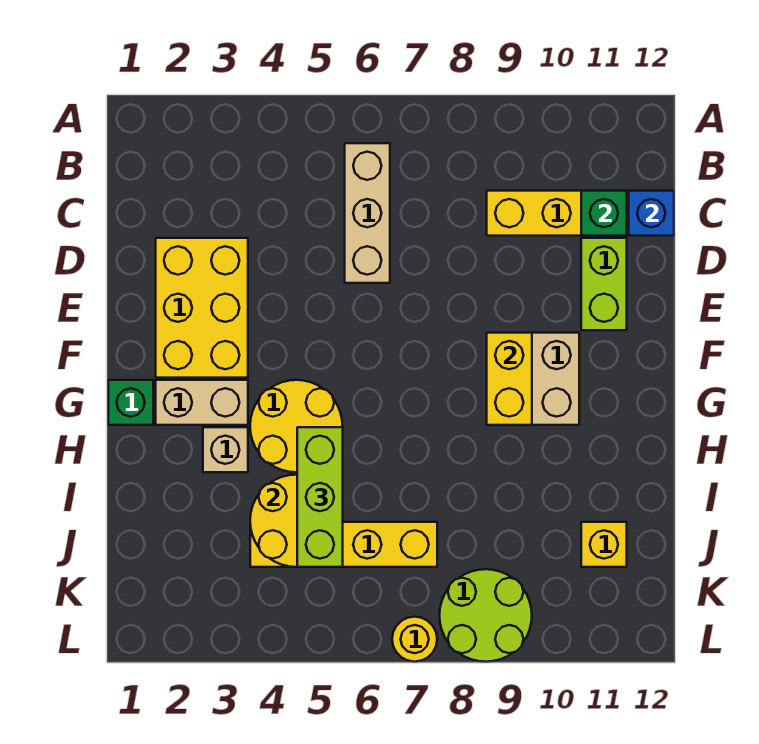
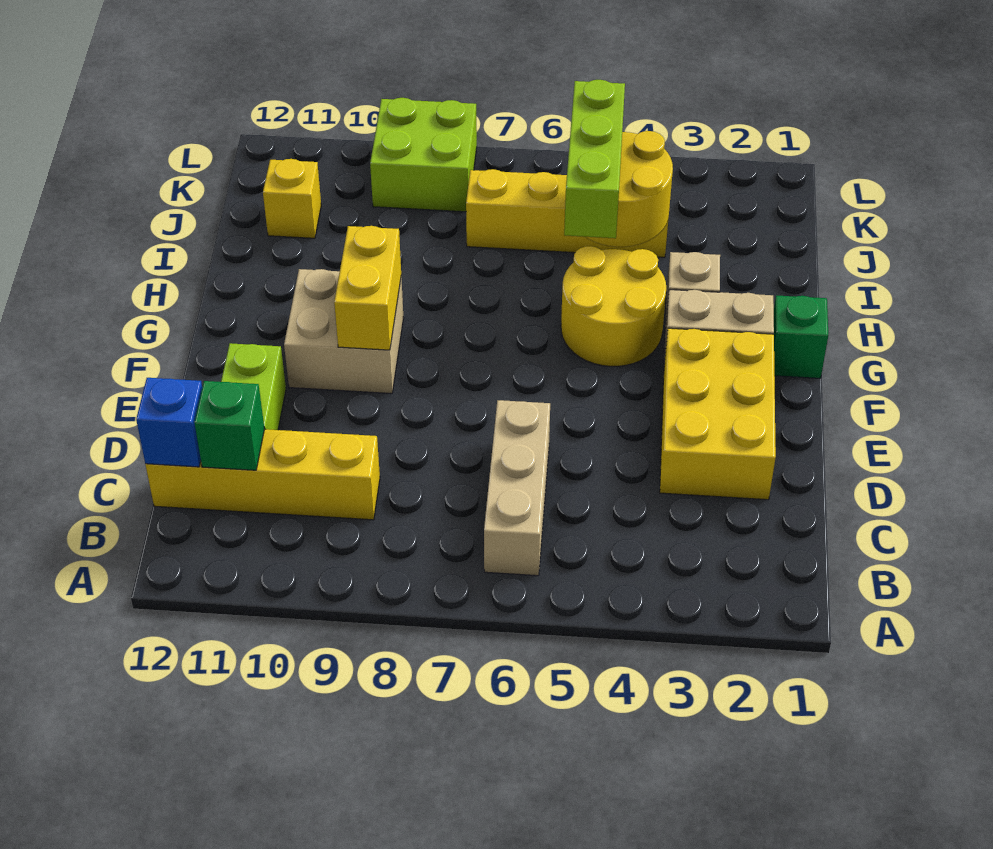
lime round brick K8:L9 level 1 -> lime brick K8:L9 level 1
yellow round brick L7 level 1 -> none

